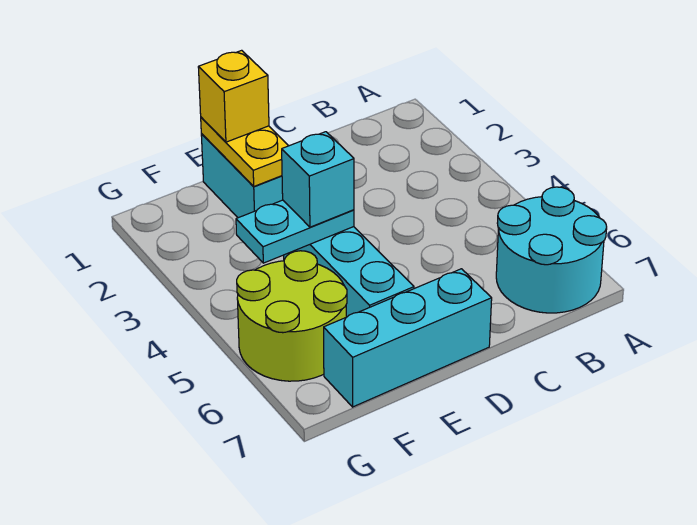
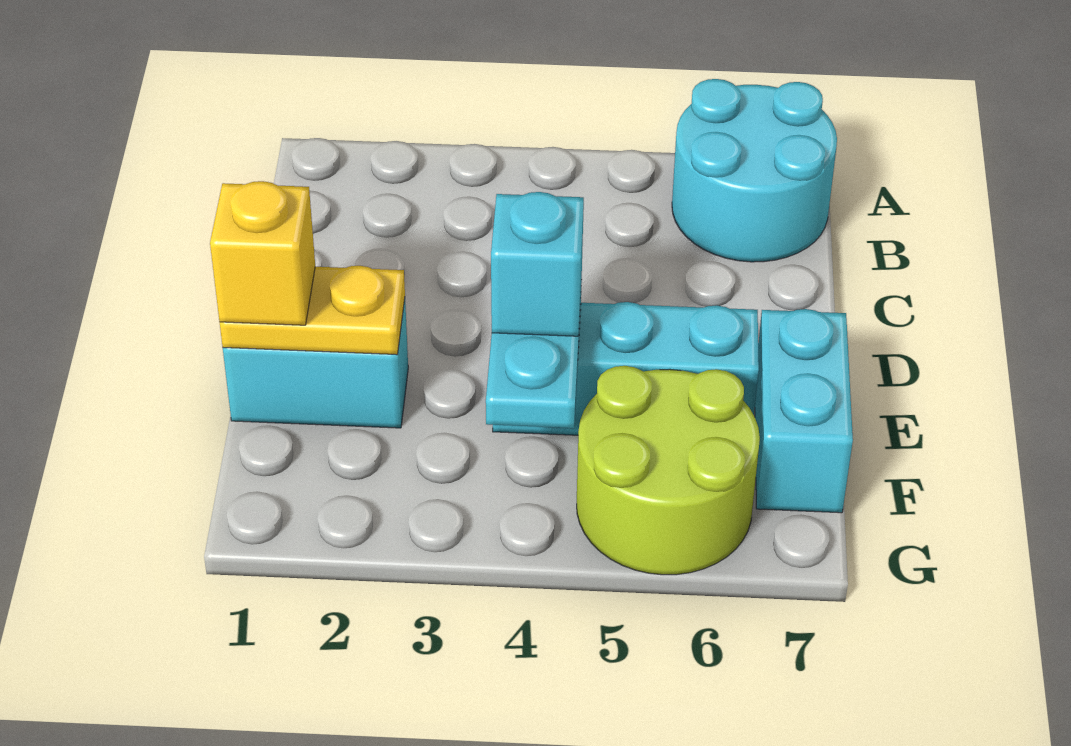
cyan brick D7:F7 level 1 -> cyan brick E7:F7 level 1

